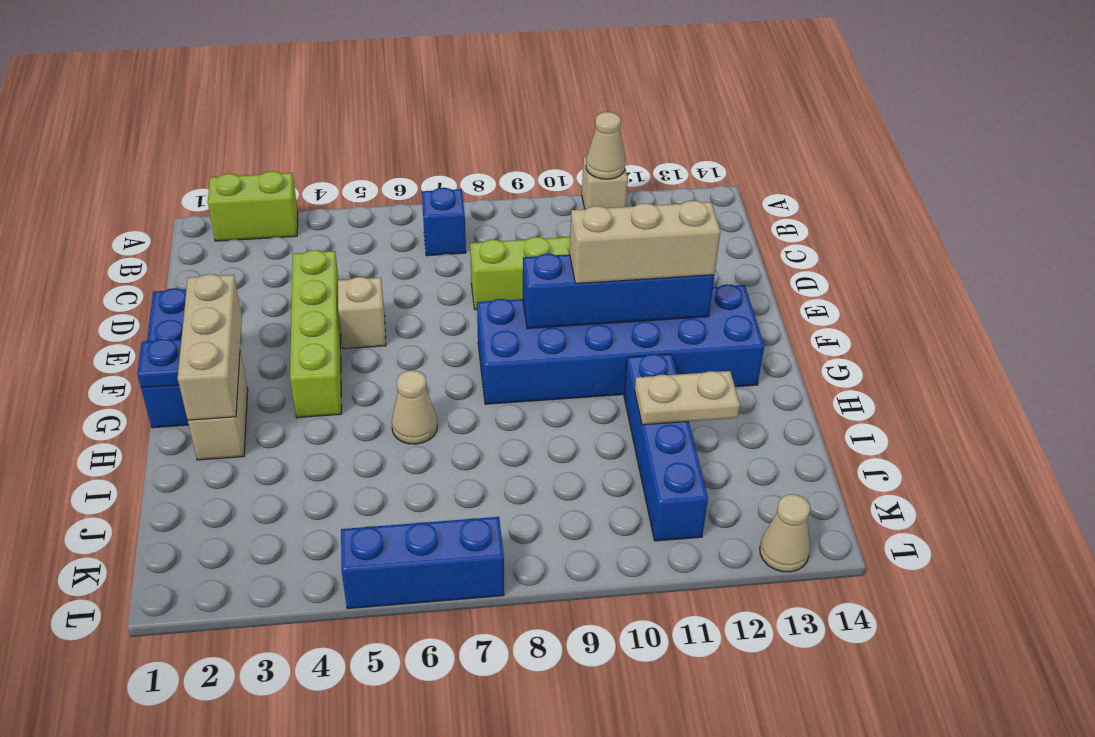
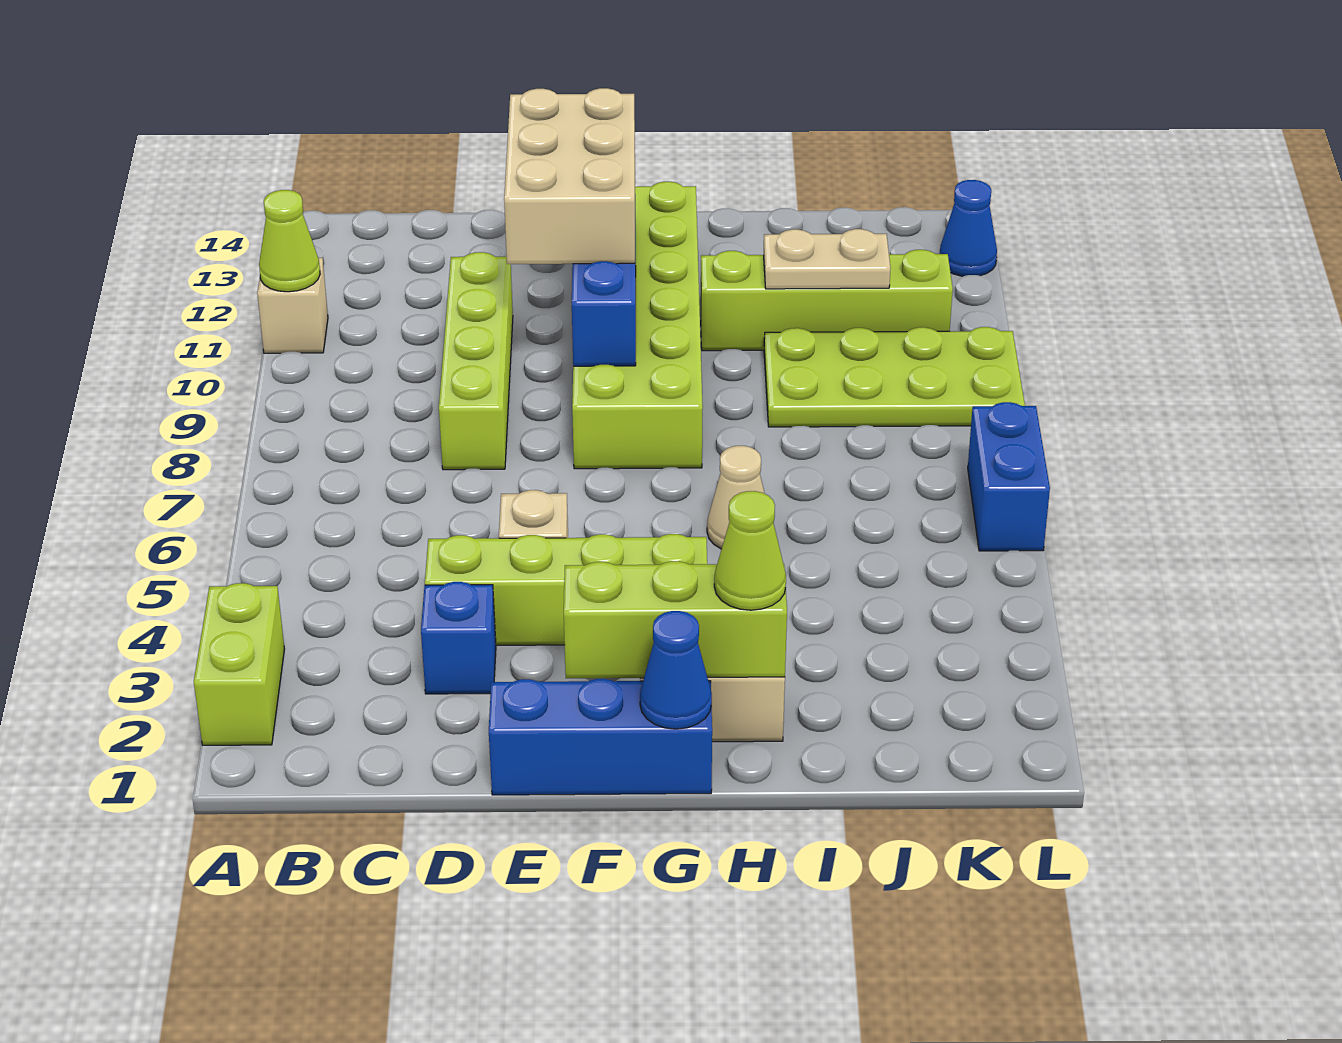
tan cone A11 level 2 -> lime cone A11 level 2
blue brick B7 level 1 -> blue brick D3 level 1
tan brick F2:H2 level 2 -> lime brick F2:H2 level 2
blue brick F8:G13 level 1 -> lime brick F8:G13 level 1
tan brick F10:F12 level 3 -> tan brick E10:F12 level 3
blue plate G1 level 2 -> blue cone G1 level 2
none -> lime cone H2 level 3
blue brick H11:K11 level 1 -> lime brick H11:K11 level 1
none -> lime plate I9:L10 level 1
tan plate I11:I12 level 2 -> tan plate I11:J11 level 2
blue brick L5:L7 level 1 -> blue brick L6:L7 level 1
tan cone L13 level 1 -> blue cone L13 level 1

